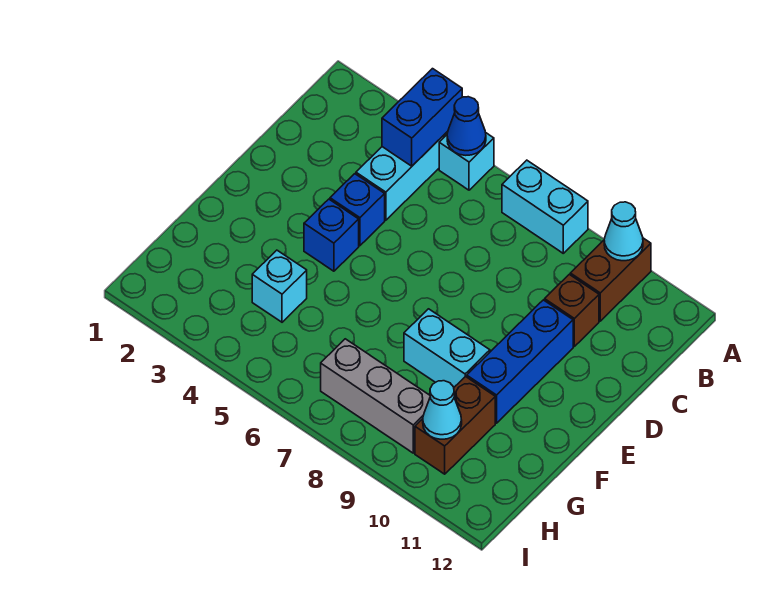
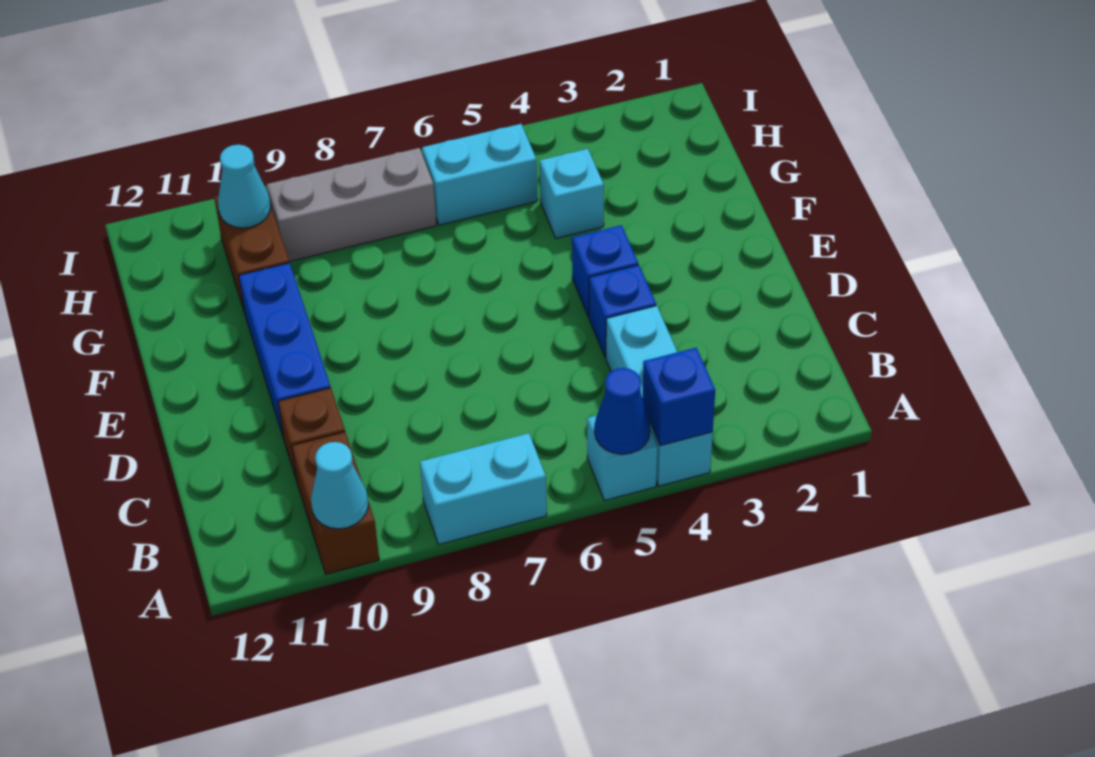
blue brick A4:B4 level 2 -> blue brick A4 level 2
cyan brick F8:F9 level 1 -> cyan brick H5:H6 level 1

